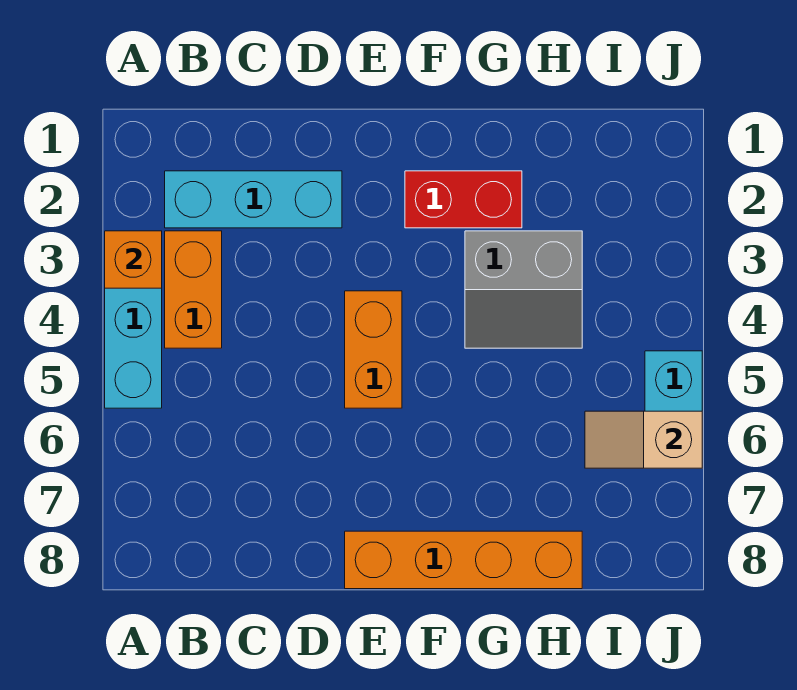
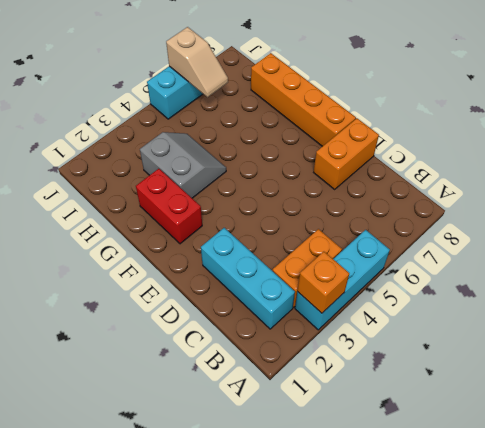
orange brick E4:E5 level 1 -> orange brick D7:D8 level 1

